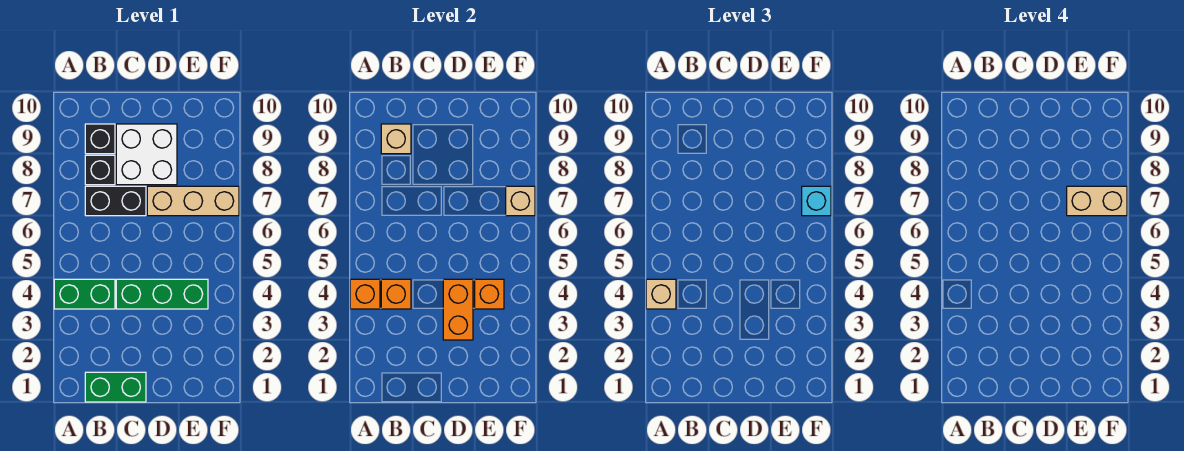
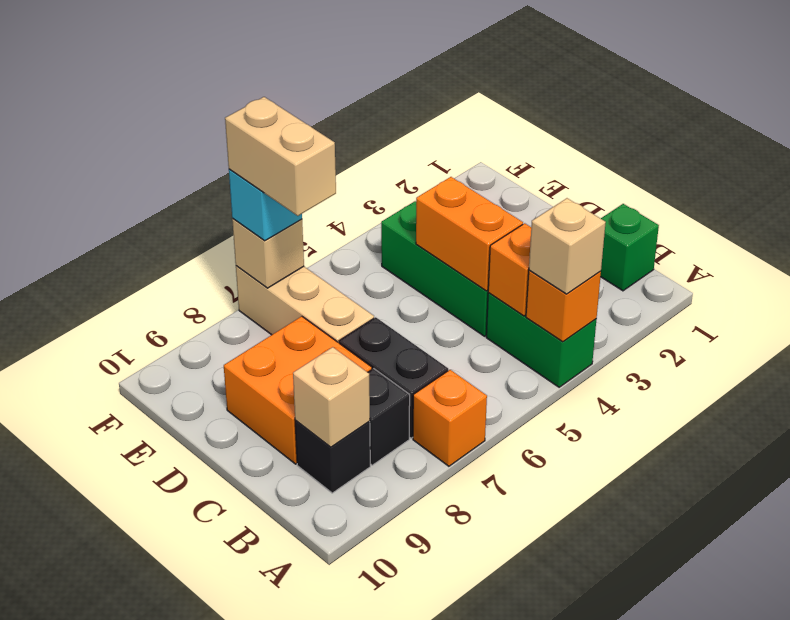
green brick B1:C1 level 1 -> green brick B1 level 1
white brick C8:D9 level 1 -> orange brick C8:D9 level 1
orange brick D3:D4 level 2 -> orange brick C4:D4 level 2
orange brick E4 level 2 -> orange brick A7 level 1

